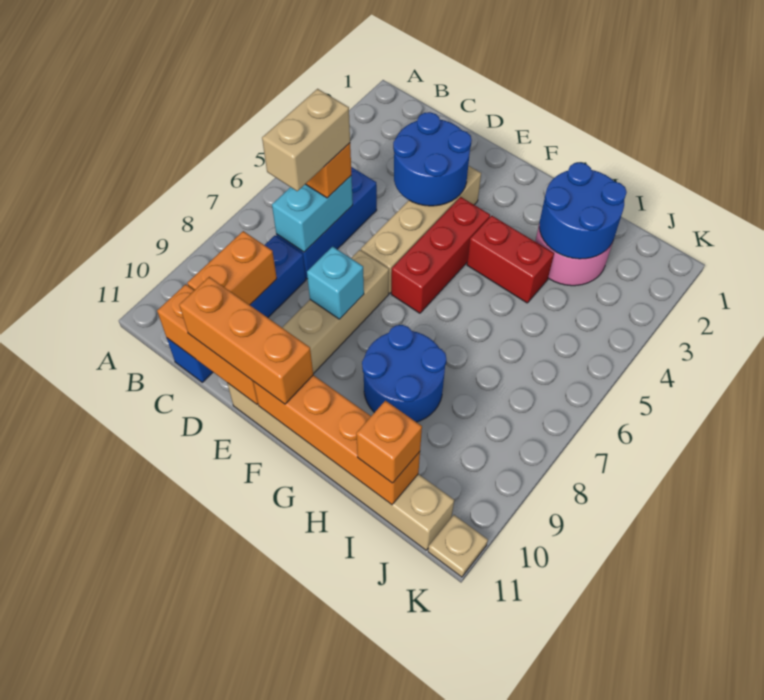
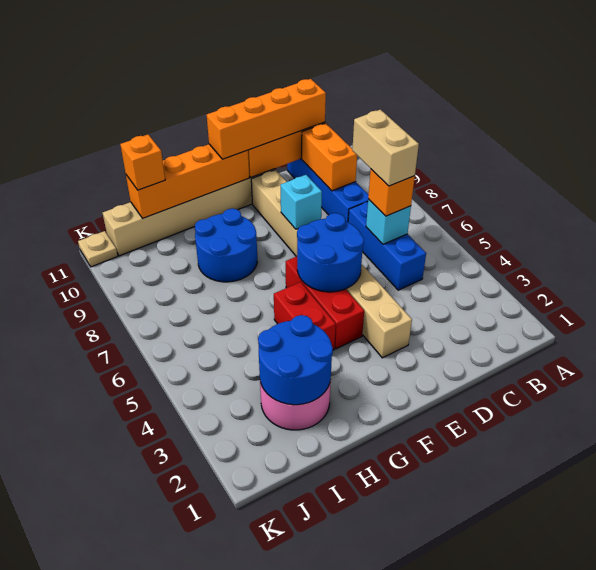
cyan brick C6:C7 level 2 -> cyan brick C6 level 2
blue round brick D3:E4 level 2 -> blue round brick E5:F6 level 2
orange brick D11:F11 level 3 -> orange brick C11:F11 level 3
red brick G4:H4 level 1 -> red brick G4:G5 level 1

